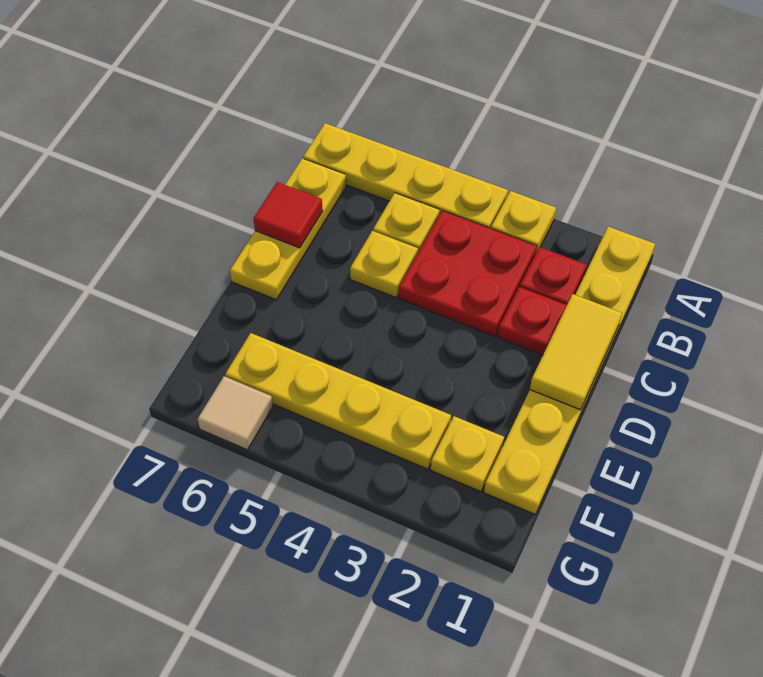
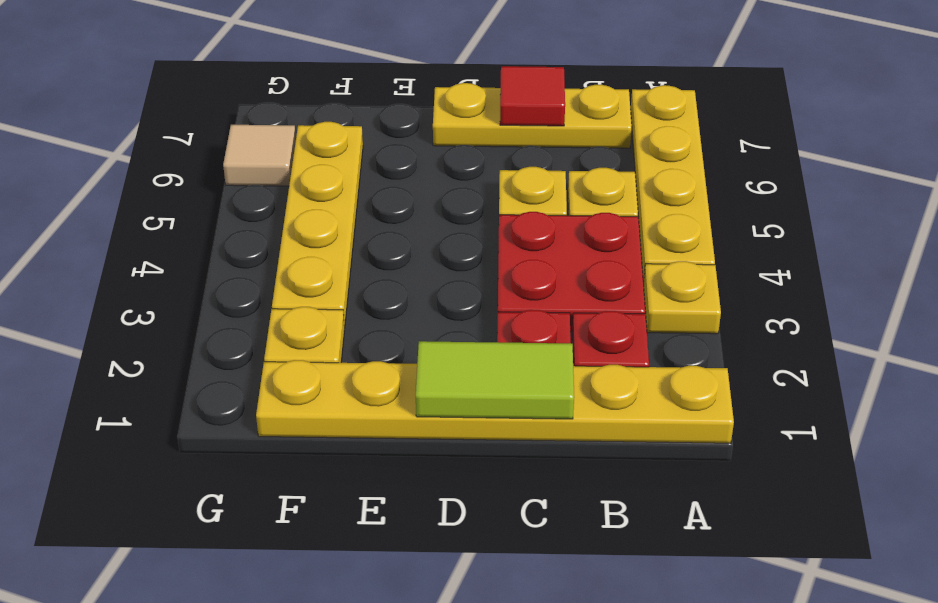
yellow tile C1:D1 level 2 -> lime tile C1:D1 level 2

